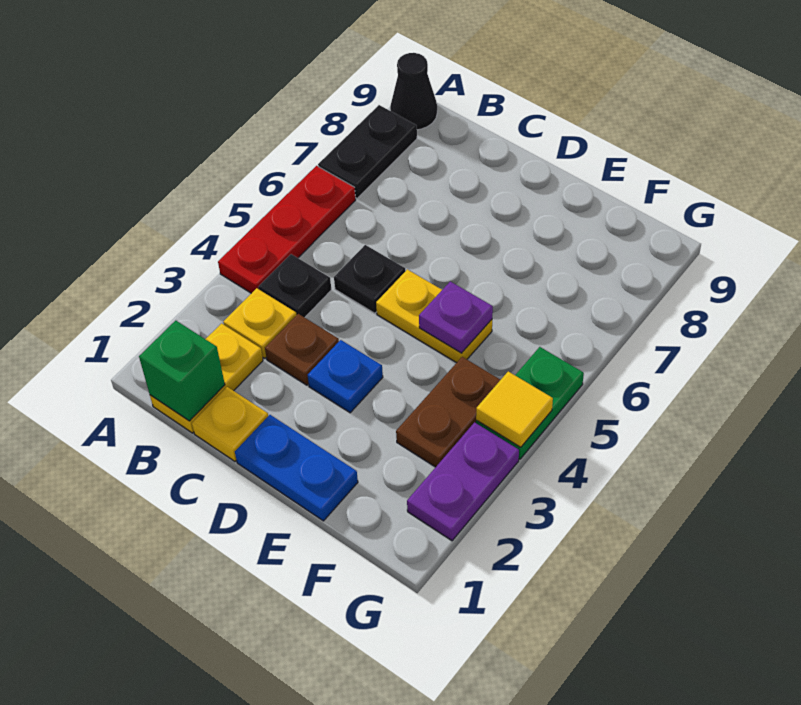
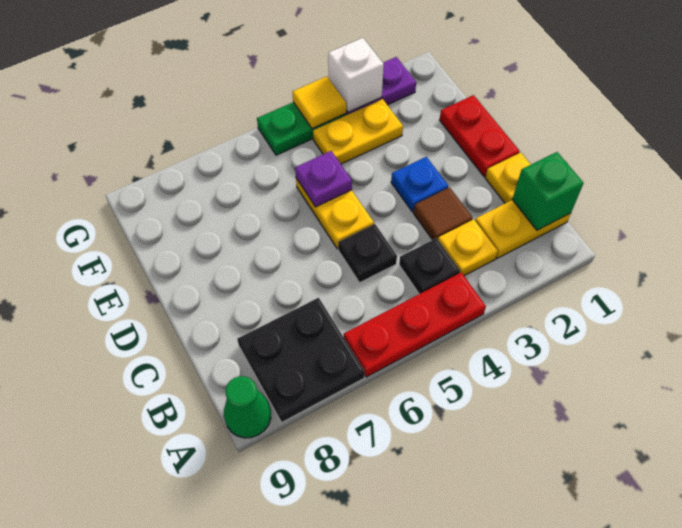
black plate A7:A8 level 1 -> black plate A7:B8 level 1
black cone A9 level 1 -> green cone A9 level 1
brown plate C3 level 1 -> brown tile C3 level 1
blue plate D1:E1 level 1 -> red plate D1:E1 level 1
brown plate F3:F4 level 1 -> yellow plate F3:F4 level 1
none -> white brick G3 level 2

